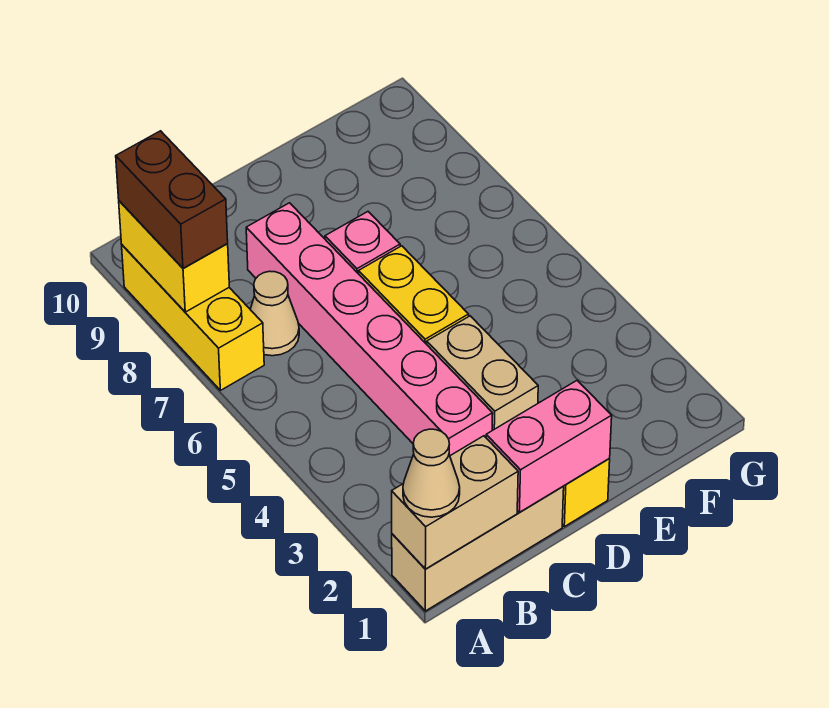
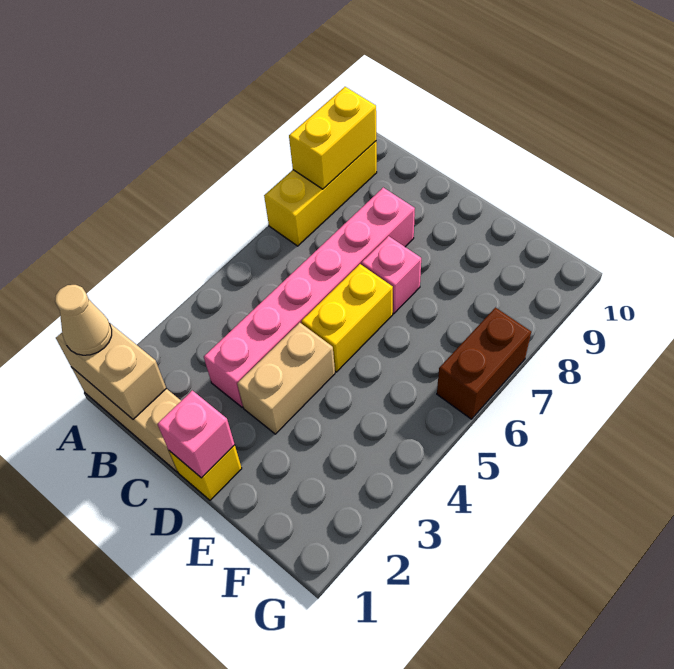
brown brick A8:A9 level 3 -> brown brick G6:G7 level 1
tan cone B7 level 1 -> none
pink brick C1:D1 level 2 -> pink brick D1 level 2

